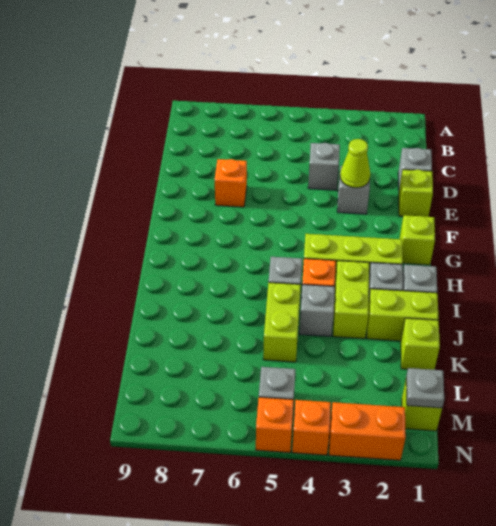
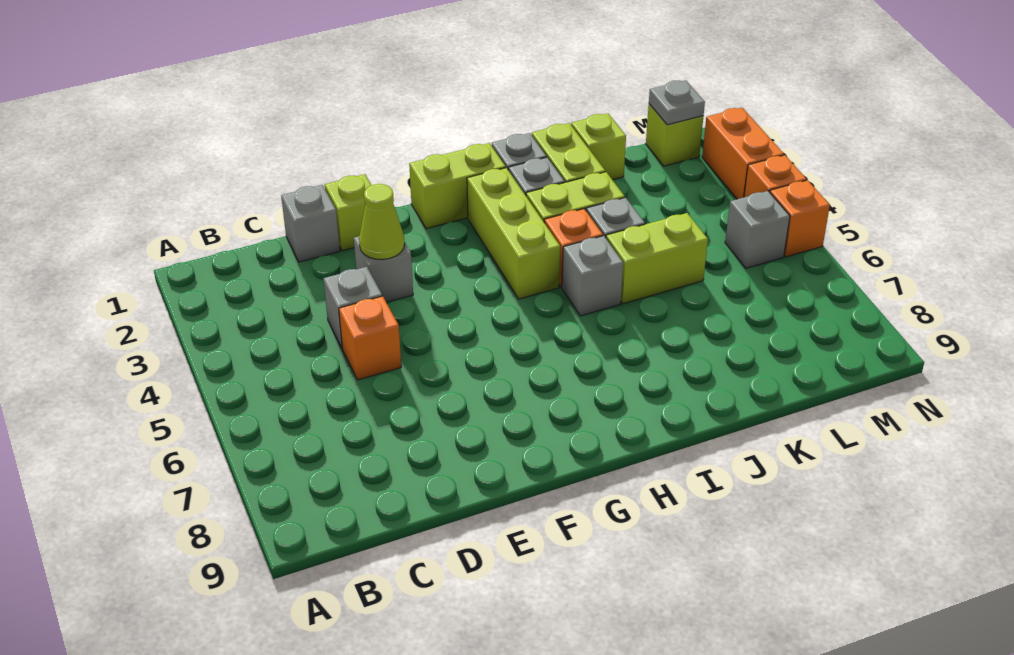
orange brick E7 level 1 -> orange brick D5 level 1
lime brick G1 level 1 -> lime brick G1:H1 level 1

